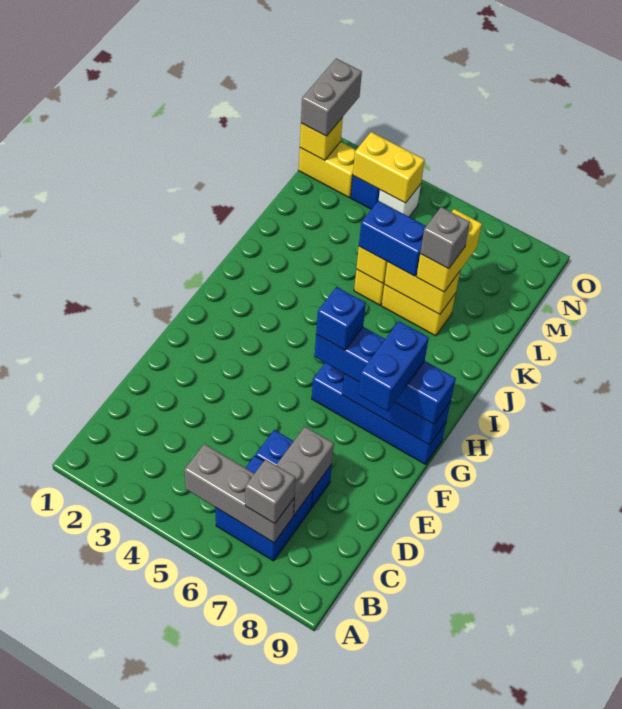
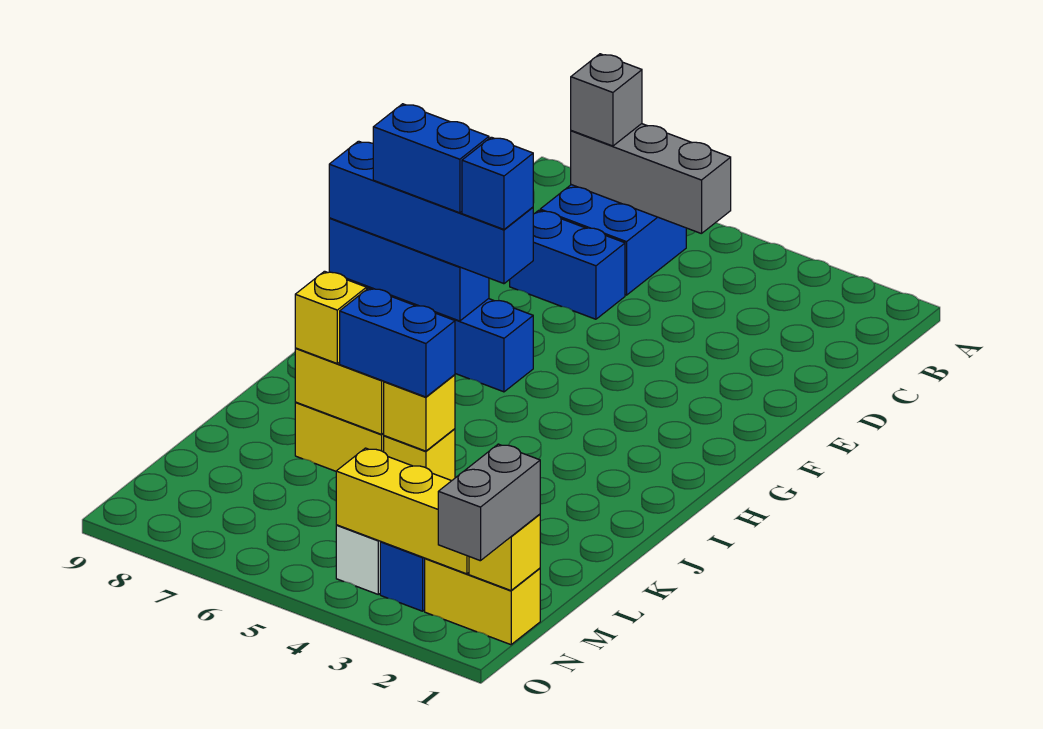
grey brick C7:D7 level 2 -> none
blue brick F8:G8 level 4 -> blue brick G7:G8 level 4
yellow brick K7:L7 level 3 -> yellow brick K7 level 3
grey brick K7 level 4 -> none
yellow brick N3:N4 level 2 -> yellow brick N2:N4 level 2

